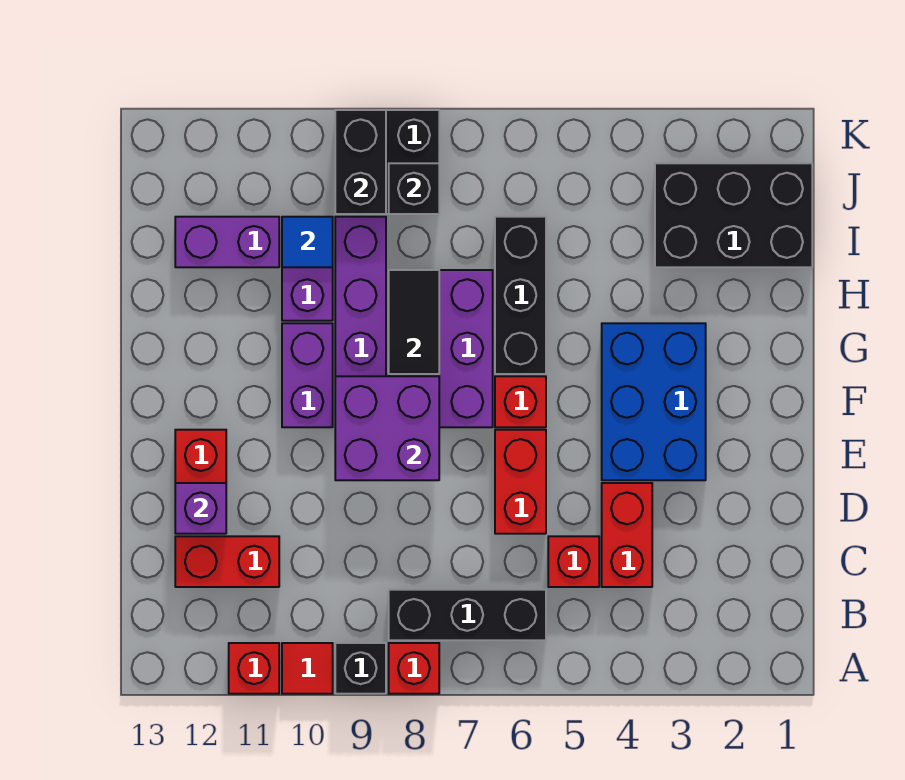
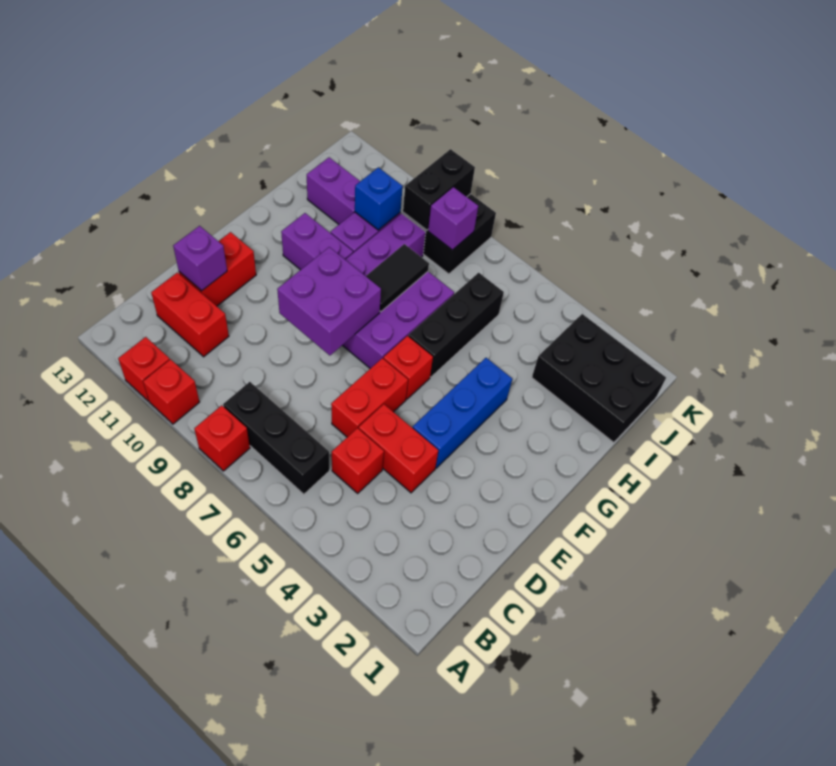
black brick A9 level 1 -> none
red tile A10 level 1 -> red brick A10 level 1
red brick C4:D4 level 1 -> red brick D4:D5 level 1
blue brick E3:G4 level 1 -> blue brick E4:G4 level 1
purple brick F10:G10 level 1 -> purple brick G10:G11 level 1
blue tile I10 level 2 -> blue brick I10 level 2
black brick J8 level 2 -> purple brick J8 level 2

